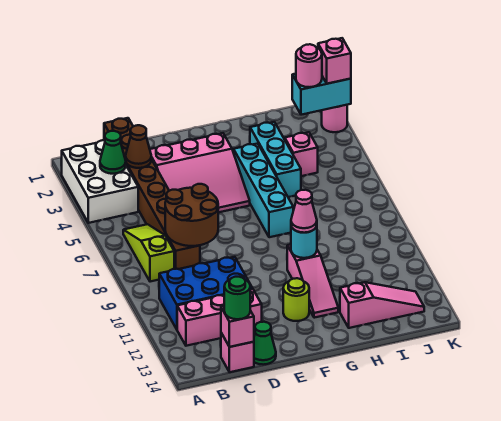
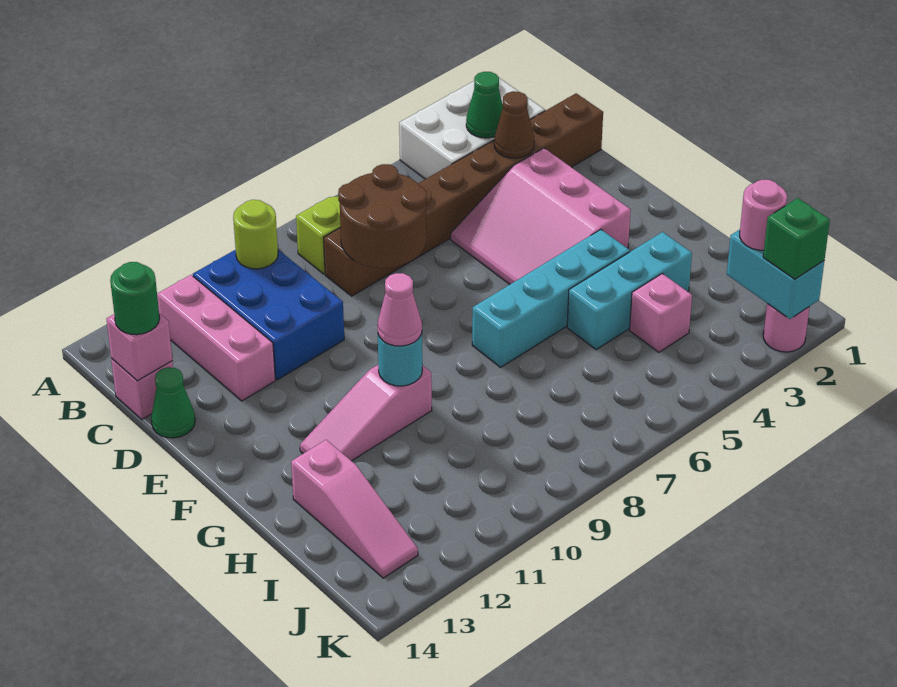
lime round brick F12 level 1 -> lime round brick B10 level 2
pink brick K2 level 3 -> green brick K2 level 3

